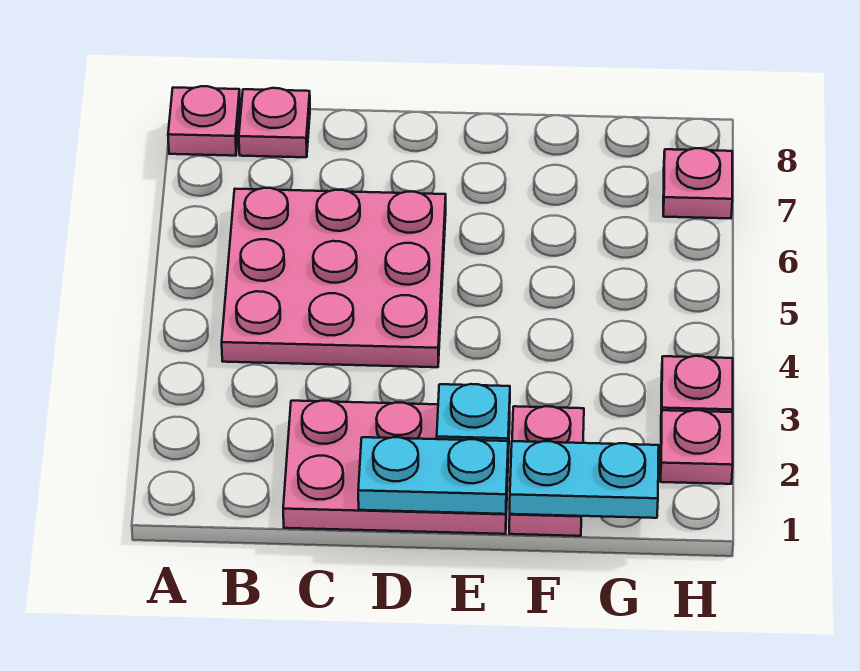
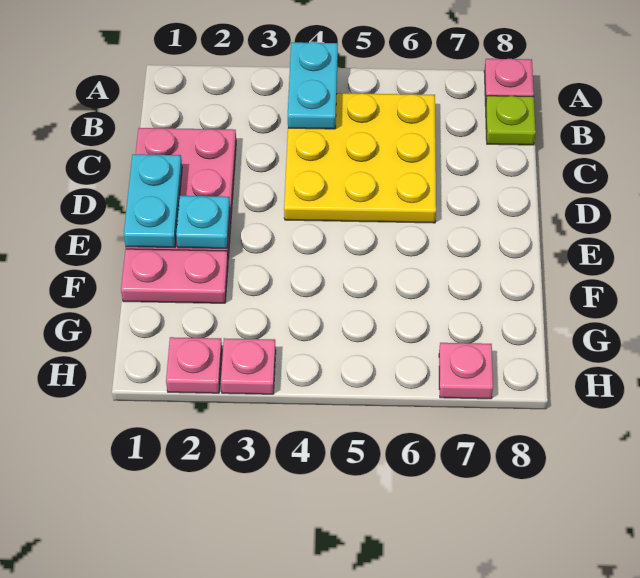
pink plate B4:D6 level 1 -> yellow plate B4:D6 level 1
pink plate B8 level 1 -> lime plate B8 level 1
cyan plate F1:G1 level 2 -> cyan plate A4:B4 level 2

